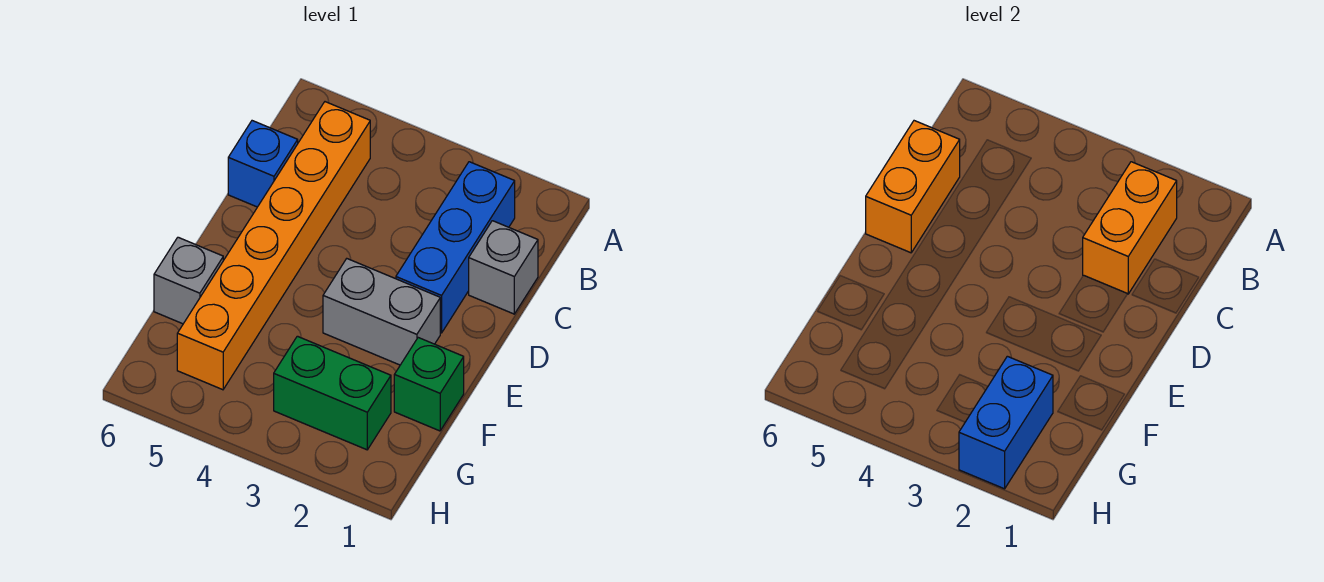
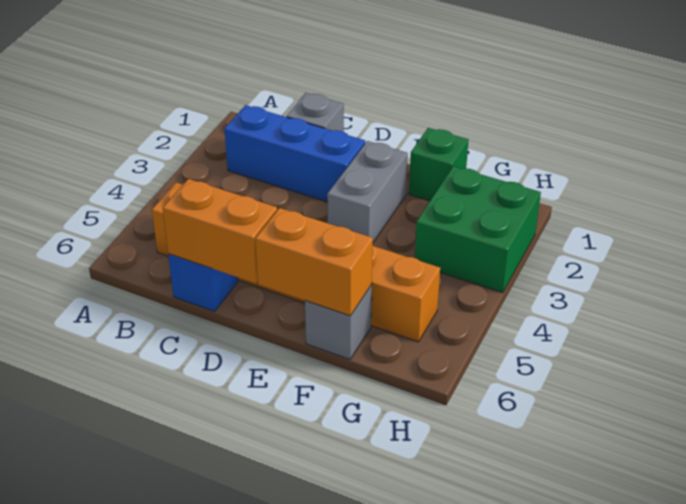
orange brick B2:C2 level 2 -> orange brick E6:F6 level 2
green brick G2:G3 level 1 -> green brick G2:H3 level 1
blue brick G2:H2 level 2 -> none

